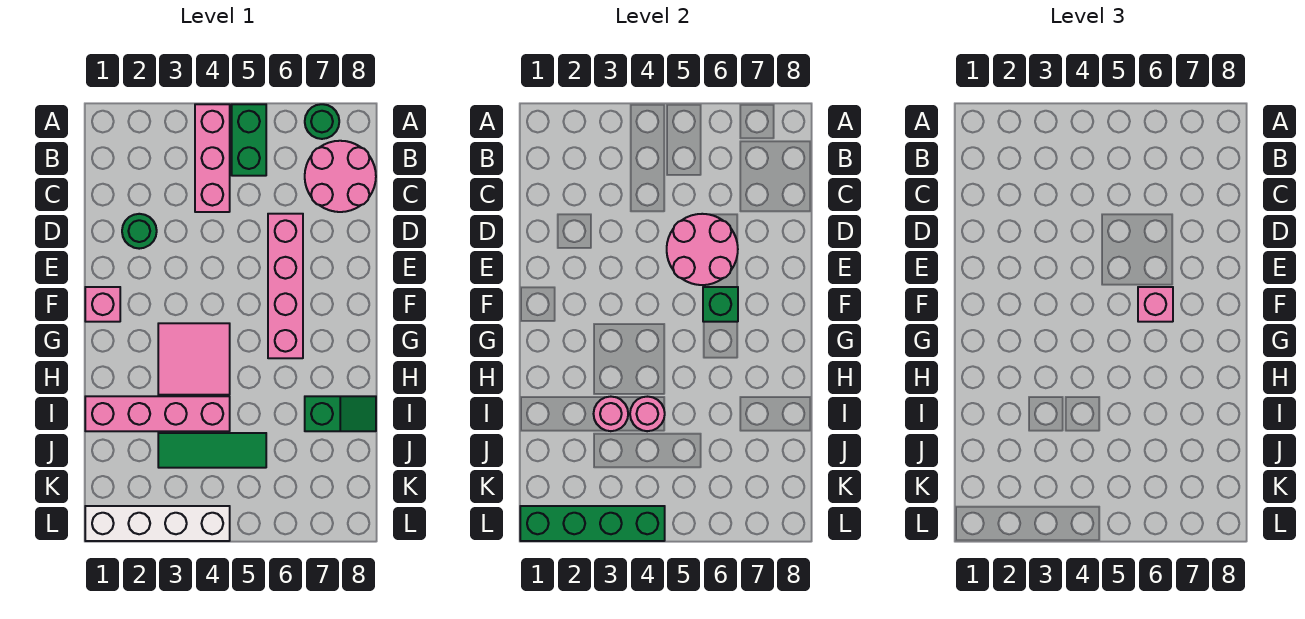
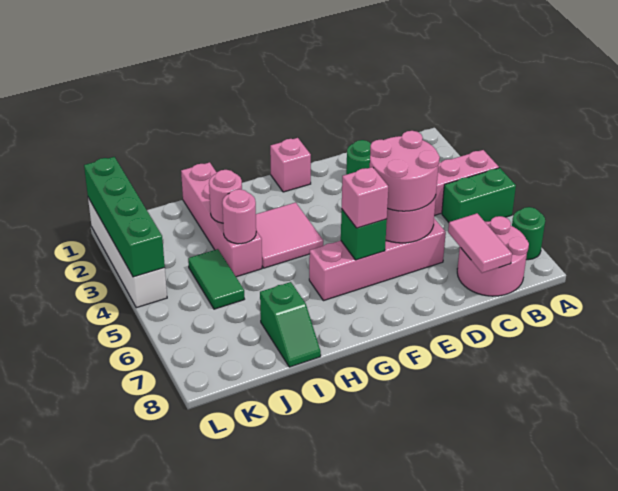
none -> pink tile C7:C8 level 2
none -> pink round brick D5:E6 level 3
green tile J3:J5 level 1 -> green tile J4:J5 level 1

